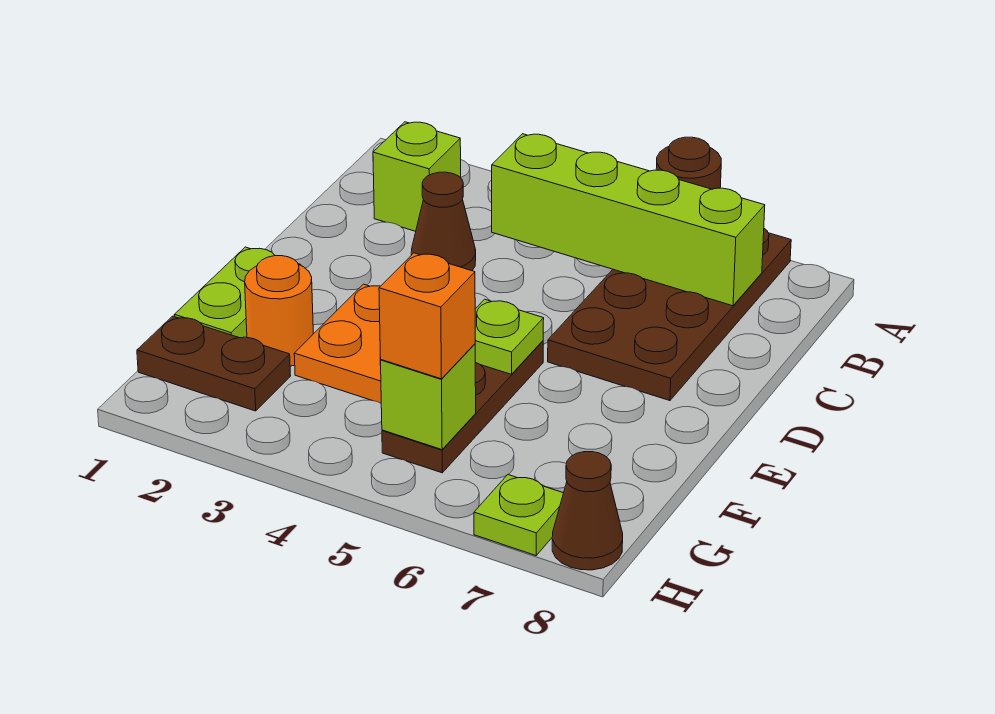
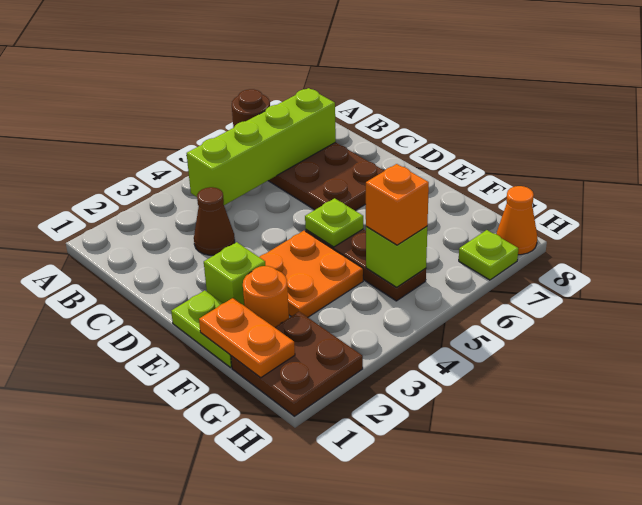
lime brick B2 level 1 -> lime brick E2 level 1
none -> orange plate F1:G1 level 2
brown plate G1:G2 level 1 -> brown plate G1:H2 level 1
brown cone H8 level 1 -> orange cone H8 level 1

